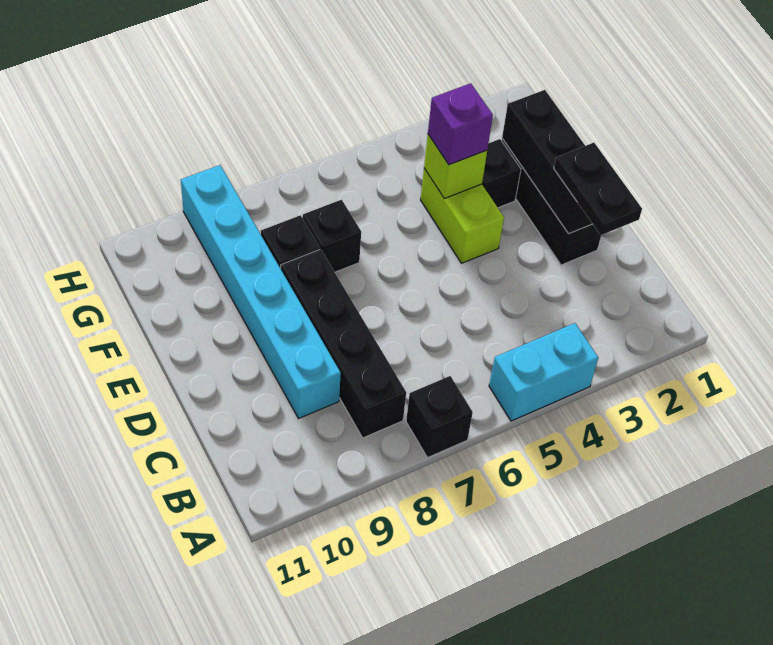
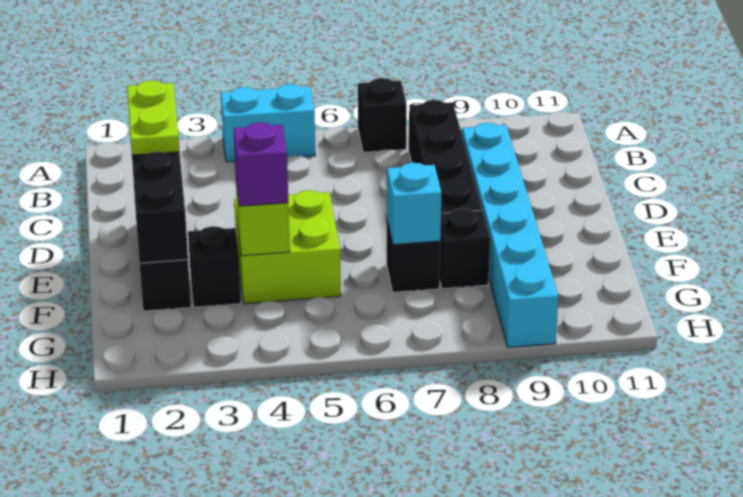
black plate C2:D2 level 3 -> lime plate C2:D2 level 3
lime brick E4:F4 level 1 -> lime brick E4:F5 level 1
none -> cyan brick F7 level 2

